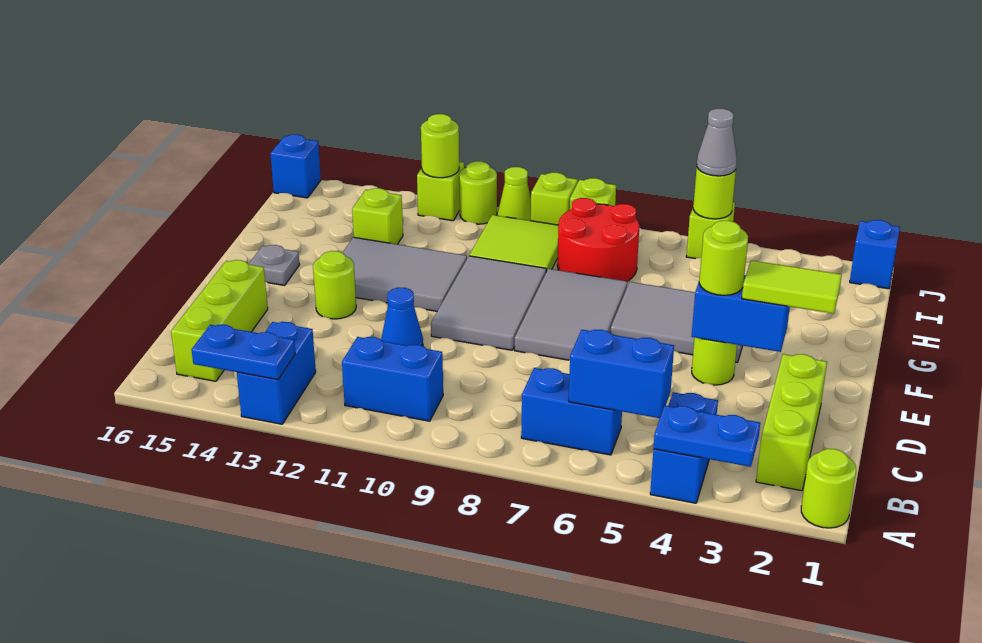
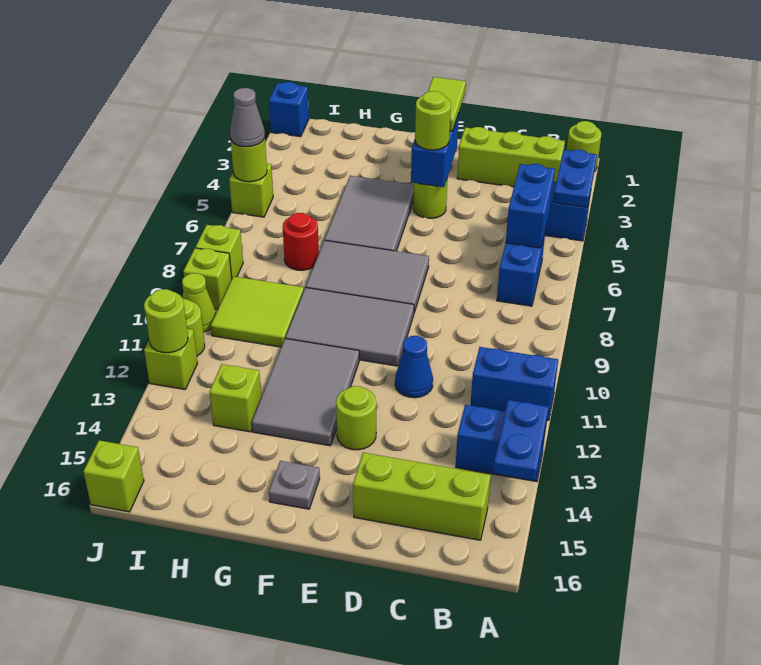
blue brick B10:B11 level 1 -> blue brick A11:B11 level 1
red round brick H7:I8 level 1 -> red round brick H7 level 1
blue brick J16 level 1 -> lime brick J16 level 1

